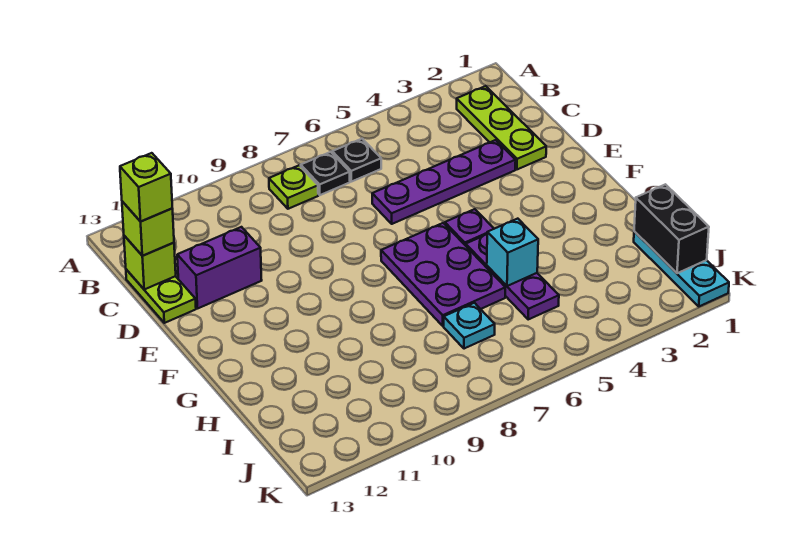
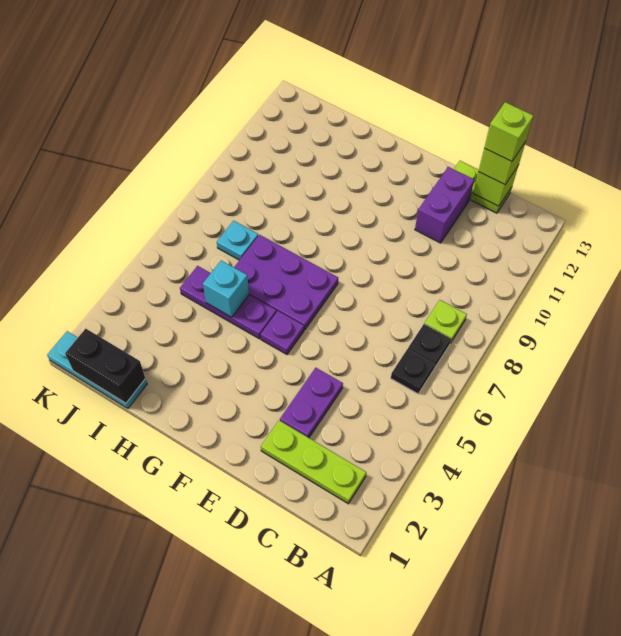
purple plate D3:D6 level 1 -> purple plate D3:D4 level 1

